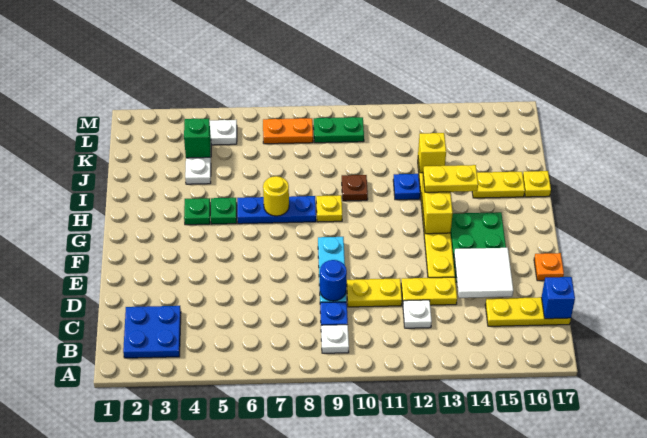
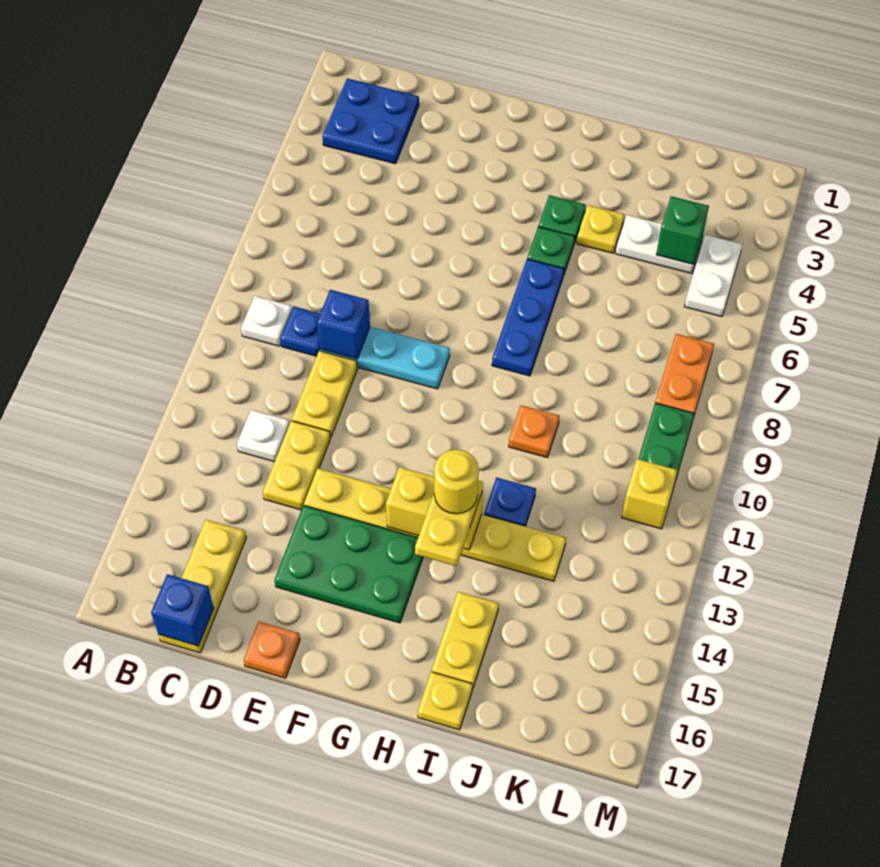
blue round brick D9 level 2 -> blue brick D9 level 2
white tile D14:E15 level 2 -> none
yellow round brick H7 level 2 -> yellow round brick H13 level 4
yellow plate H9 level 1 -> yellow plate I4 level 1
brown plate I10 level 1 -> orange plate I10 level 1
yellow brick J13 level 2 -> yellow brick L11 level 1

